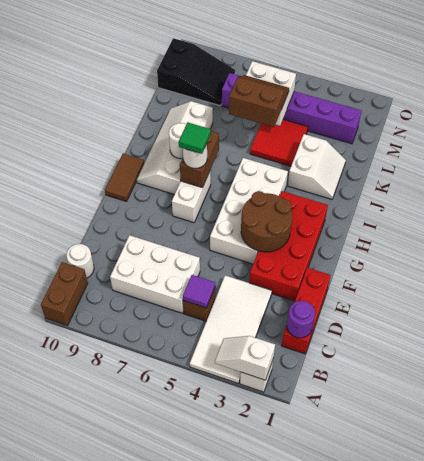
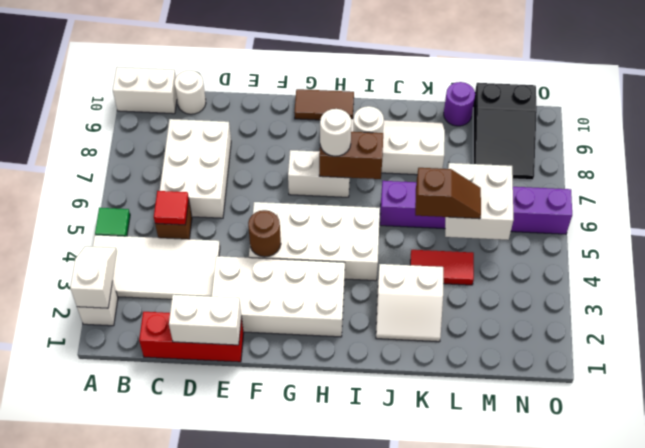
brown brick A10:B10 level 1 -> white brick A10:B10 level 1
purple round brick C1 level 2 -> purple round brick L10 level 1
purple tile C5 level 2 -> red tile C5 level 2
none -> white brick D1:E1 level 2
red brick E2:H3 level 1 -> white brick E2:H3 level 1
brown round brick F3:G4 level 2 -> brown round brick F4 level 2
green tile H7 level 4 -> green tile A5 level 1
red tile K4:L5 level 1 -> red tile K4:L4 level 1
brown slope K5:L6 level 3 top K -> brown slope K5:L5 level 3 top K
purple brick M2:M7 level 1 -> purple brick J6:O6 level 1

